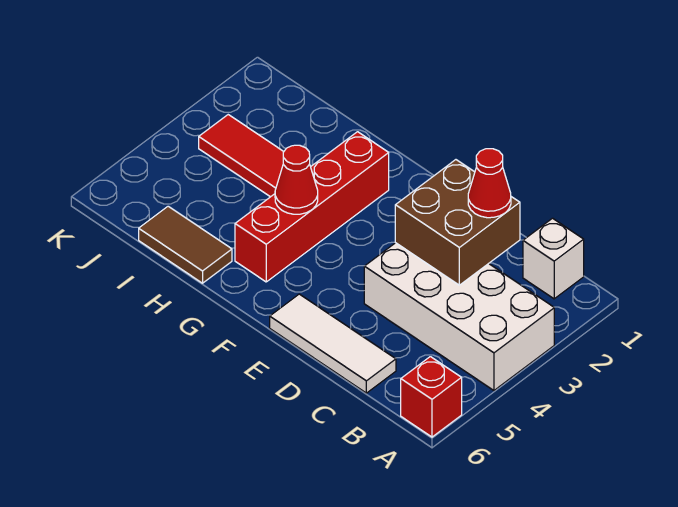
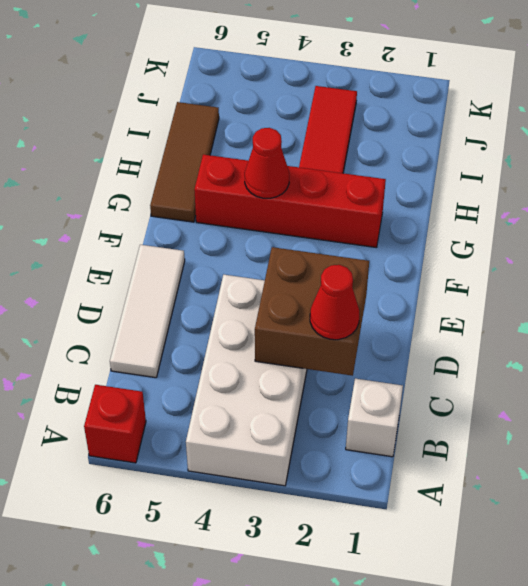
brown tile H6:I6 level 1 -> brown tile G6:I6 level 1

